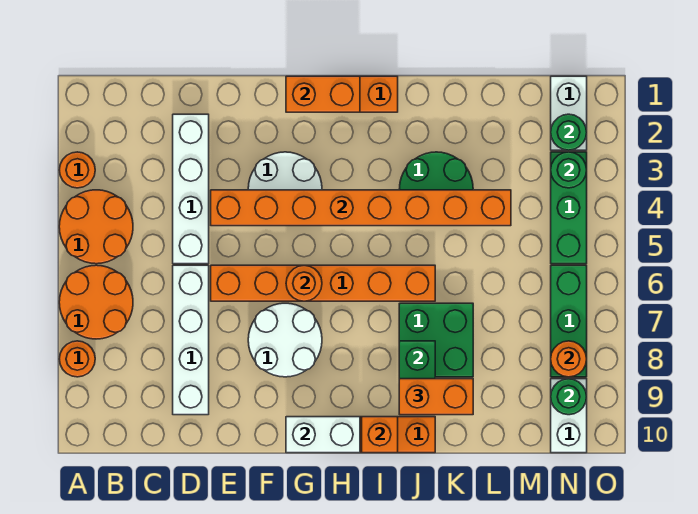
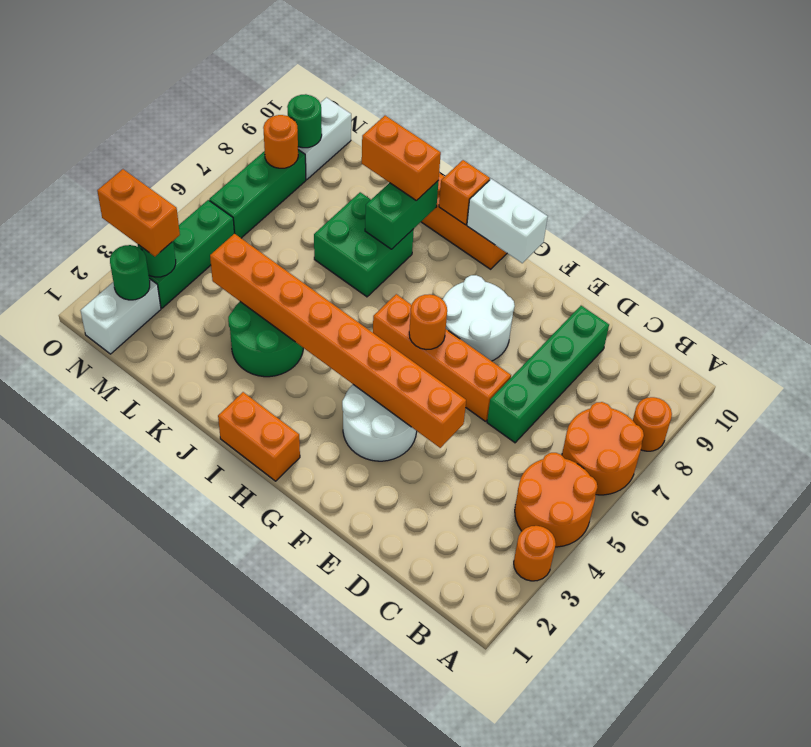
white brick D2:D5 level 1 -> none
white brick D6:D9 level 1 -> green brick D6:D9 level 1
orange brick E6:J6 level 1 -> orange brick E6:H6 level 1
orange brick G1:H1 level 2 -> orange brick N3:O3 level 3

